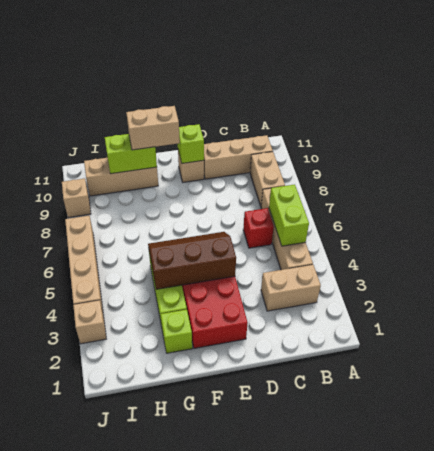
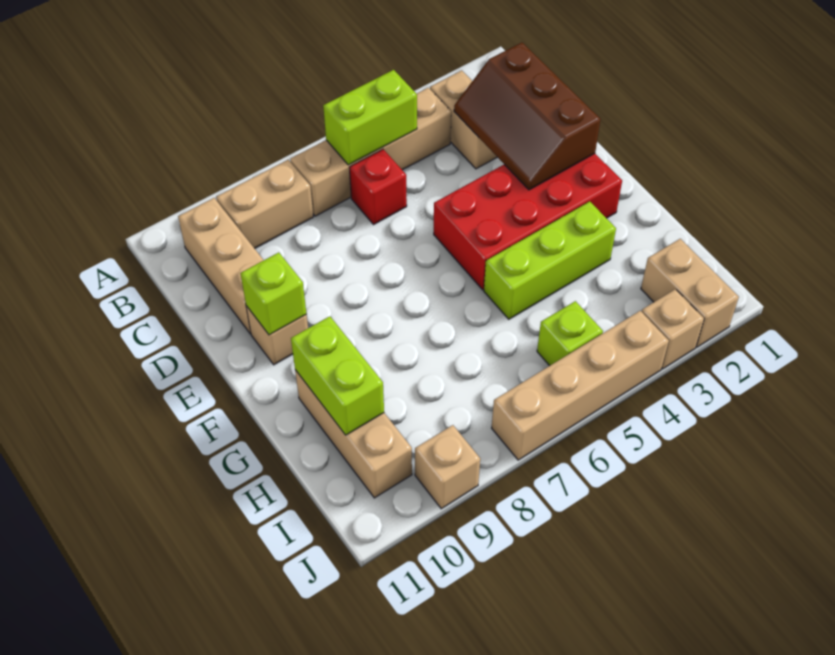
brown slope E4:G5 level 2 top 4 -> brown slope C2:E3 level 2 top 2
tan brick F10:G10 level 3 -> tan brick I2:J2 level 1
lime brick G2 level 1 -> lime brick I5 level 1

